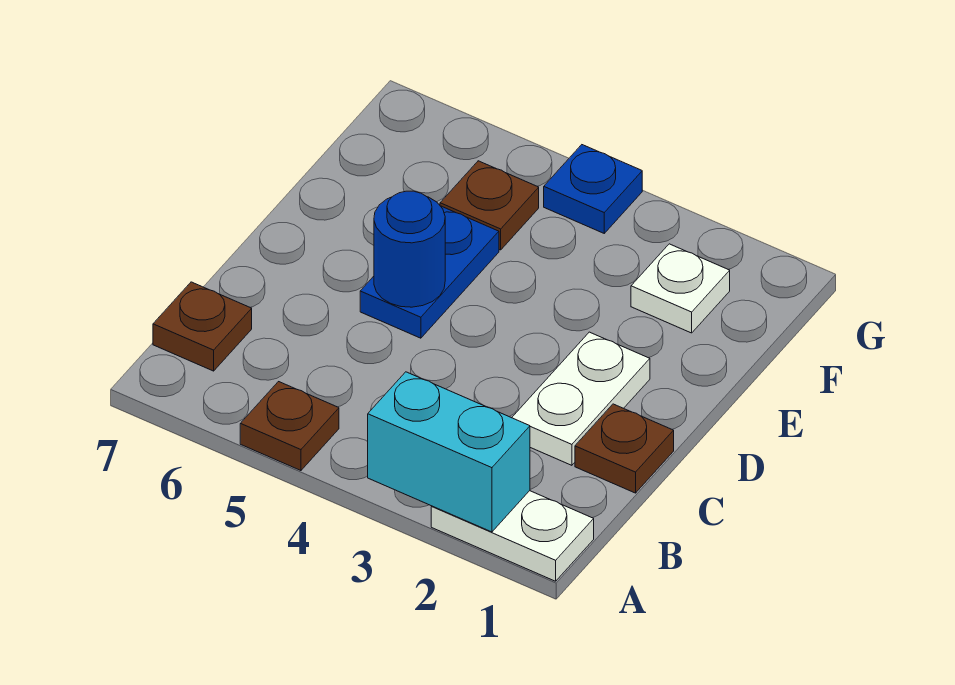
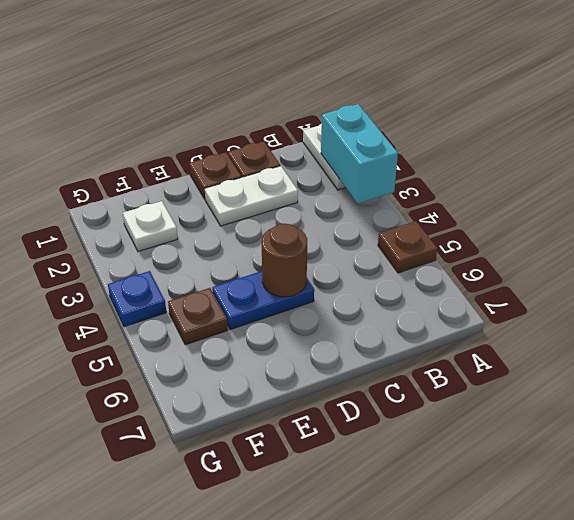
brown plate B7 level 1 -> brown plate D1 level 1
blue round brick D5 level 2 -> brown round brick D5 level 2

